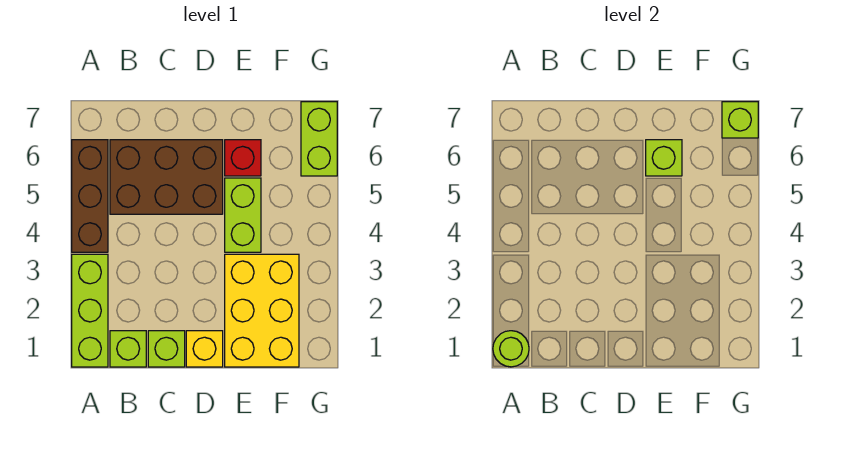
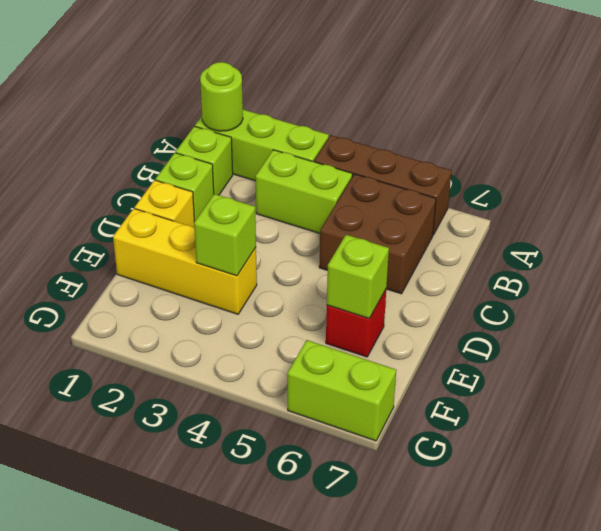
brown brick B5:D6 level 1 -> brown brick B5:C6 level 1
yellow brick E1:F3 level 1 -> yellow brick E1:E3 level 1
lime brick E4:E5 level 1 -> lime brick B3:B4 level 1
lime brick G7 level 2 -> lime brick E3 level 2

